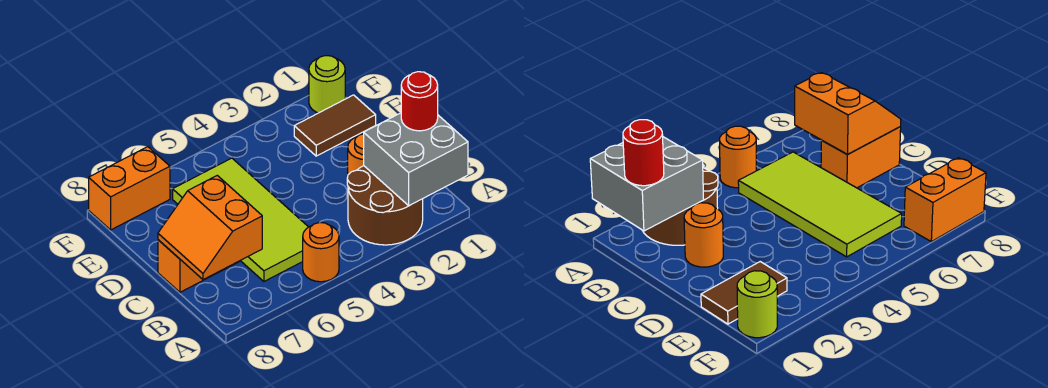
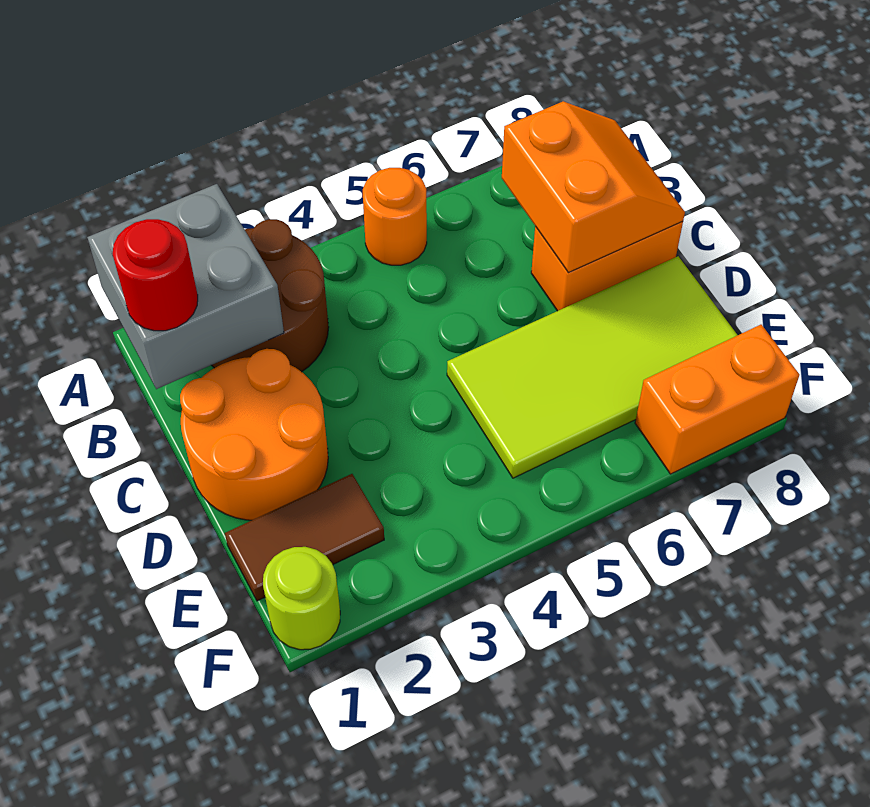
lime tile B5:E6 level 1 -> lime tile D5:E8 level 1
orange round brick C2 level 1 -> orange round brick C1:D2 level 1

